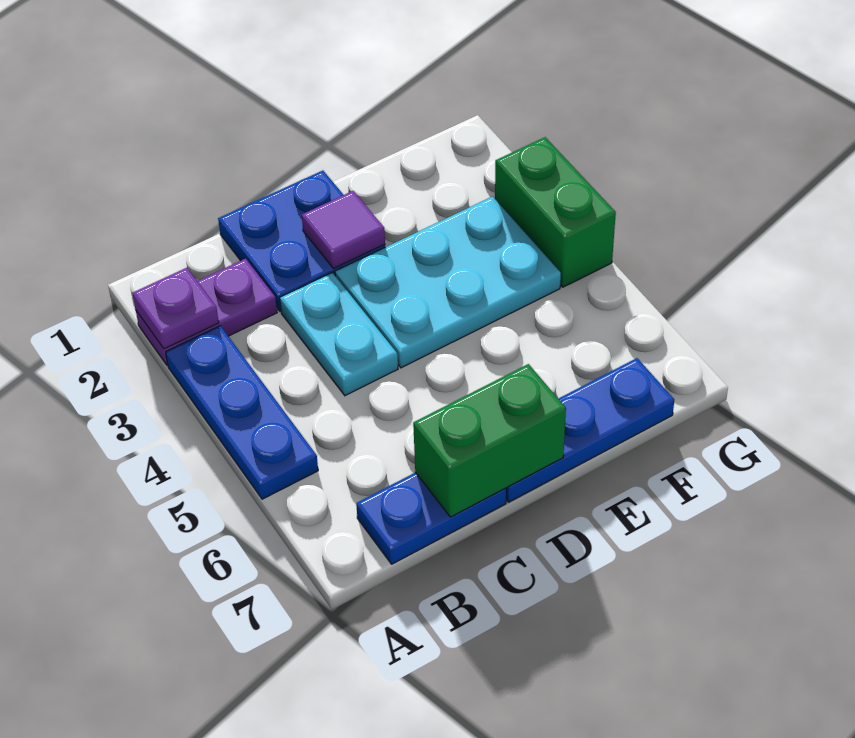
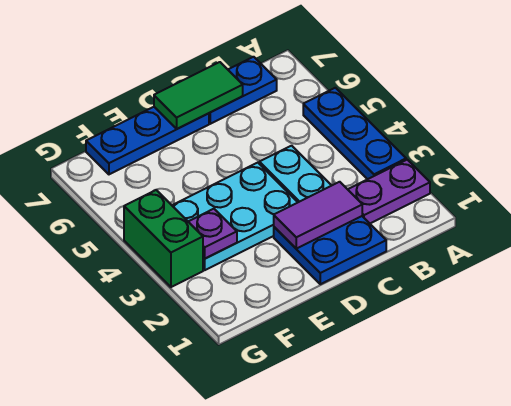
purple plate A2 level 2 -> purple plate F3 level 2
green brick C7:D7 level 2 -> green tile C7:D7 level 2
purple tile D2 level 2 -> purple tile C2:D2 level 2

